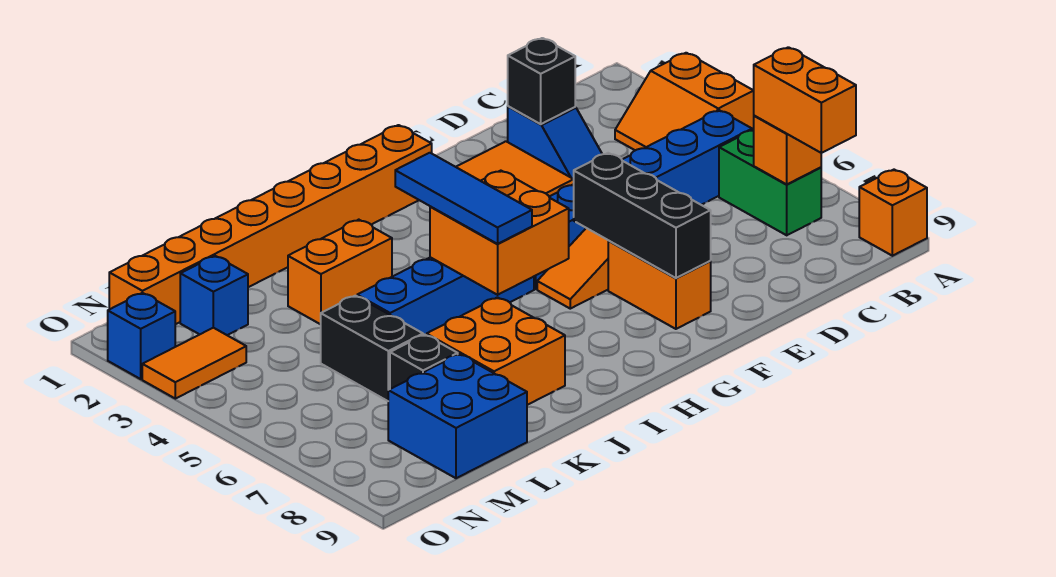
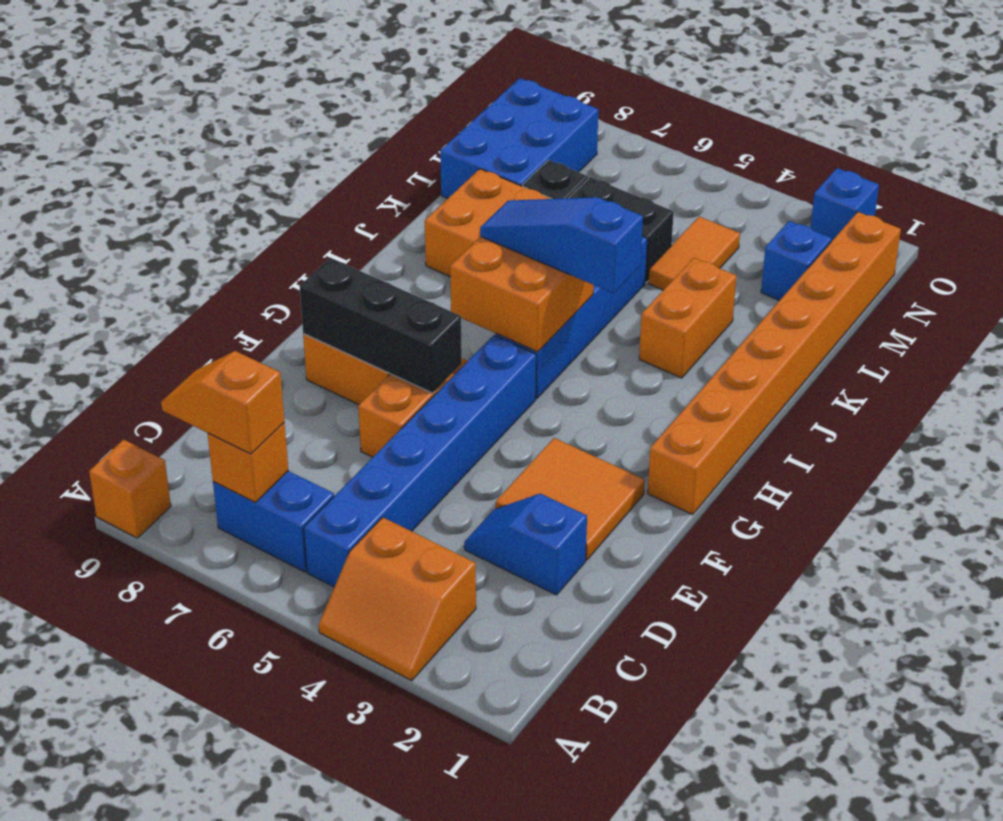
orange slope A3:B4 level 1 top A -> orange slope A3:B4 level 1 top B
green brick B6:B7 level 1 -> blue brick B6:B7 level 1
orange brick B7:B8 level 3 -> orange slope B7:B8 level 3 top 7
black brick D2 level 2 -> none
blue tile I4:I6 level 3 -> blue slope I4:I6 level 3 top 4
blue brick L8:M9 level 1 -> blue brick L8:N9 level 1
orange tile N3:O3 level 1 -> orange tile L4:M4 level 1

